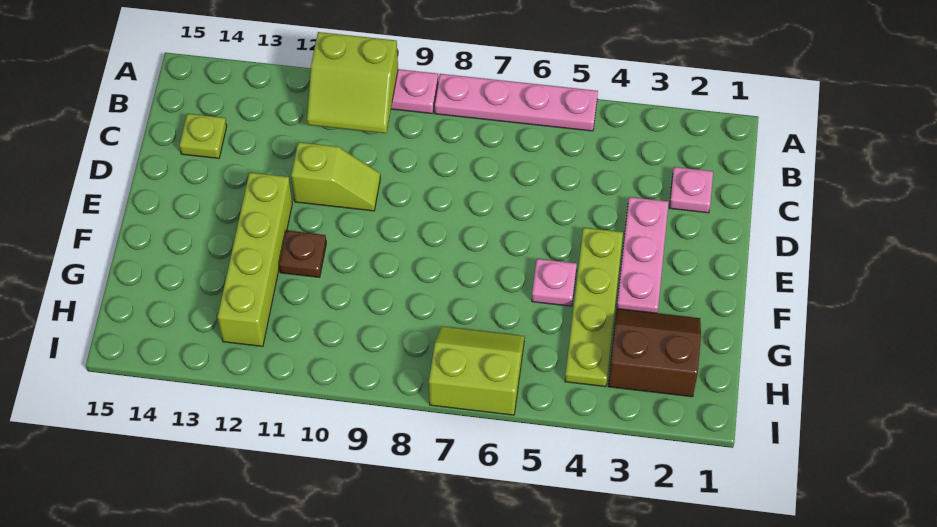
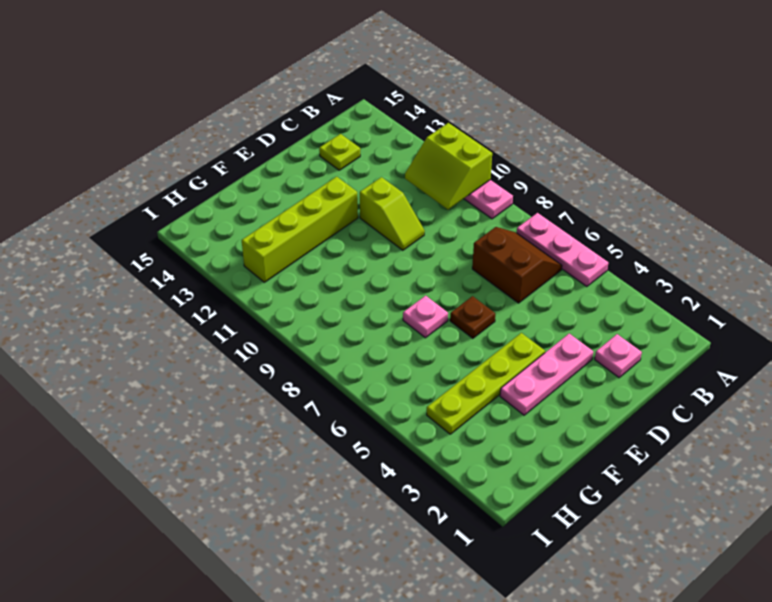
pink plate A5:A8 level 1 -> pink plate A5:A7 level 1
pink plate F5 level 1 -> pink plate F7 level 1
brown plate F11 level 1 -> brown plate E6 level 1
brown slope G2:H3 level 1 top H -> brown slope B6:C7 level 1 top C
lime slope H6:I7 level 1 top I -> none

